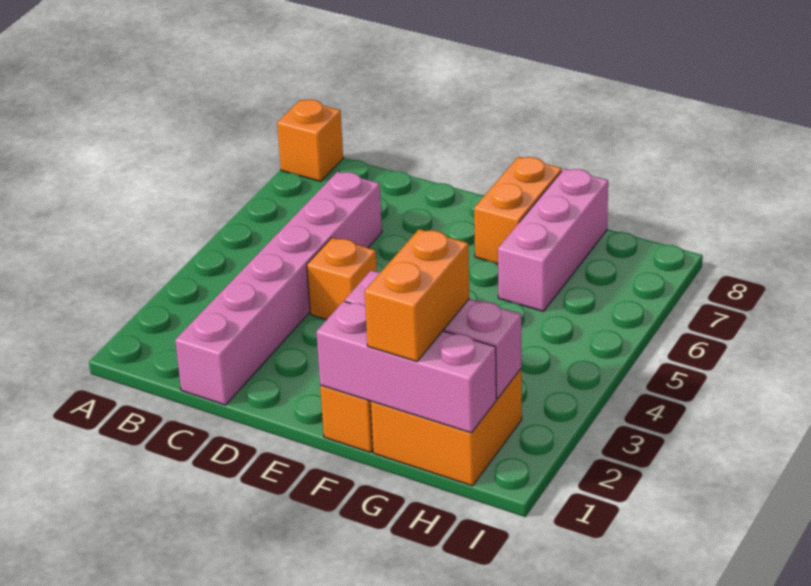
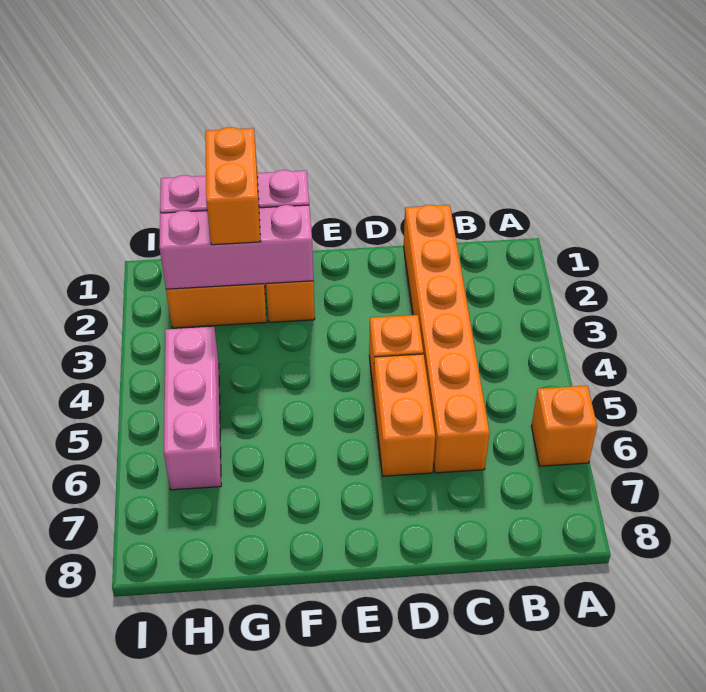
orange brick A8 level 1 -> orange brick A6 level 1
pink brick C1:C6 level 1 -> orange brick C1:C6 level 1
orange brick F7:F8 level 1 -> orange brick D5:D6 level 1
pink brick G6:G8 level 1 -> pink brick H4:H6 level 1

